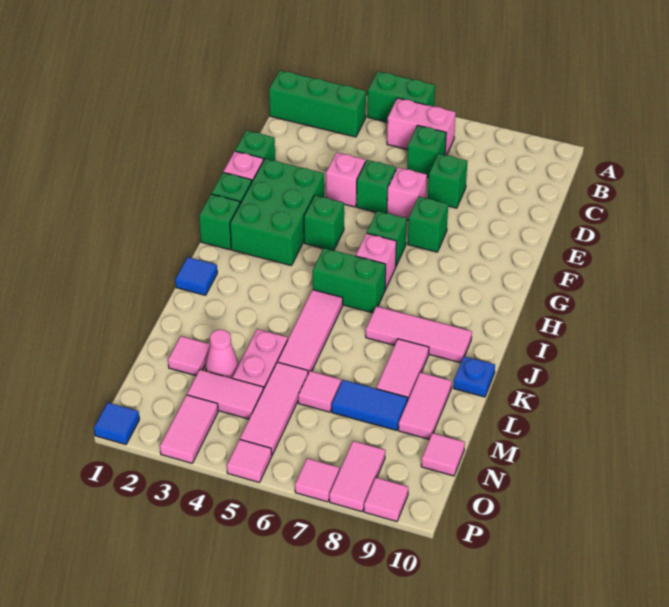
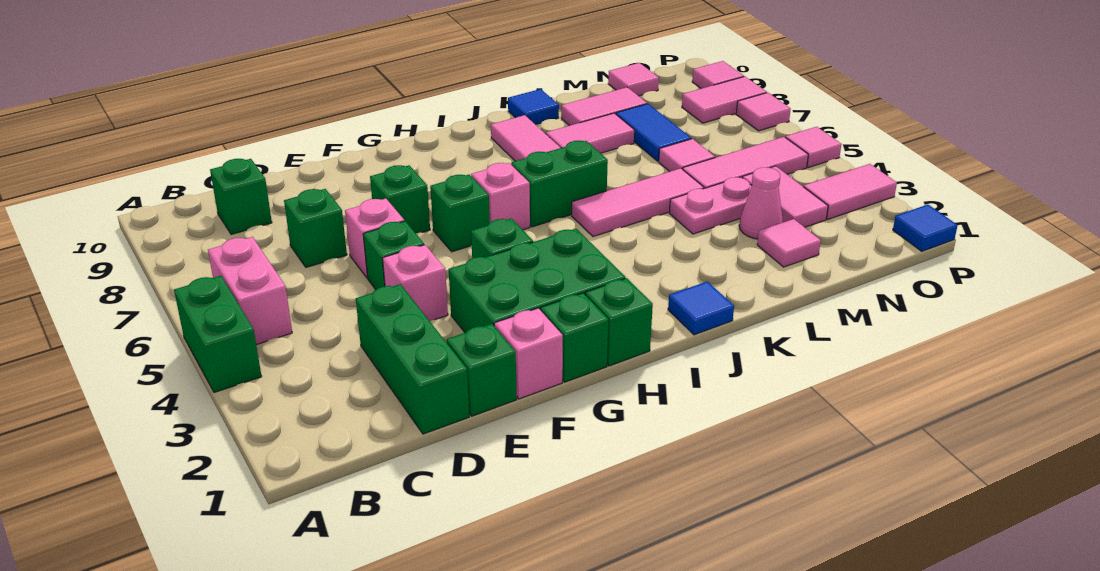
green brick B1:B3 level 1 -> green brick D1:D3 level 1
green brick C6 level 1 -> green brick C9 level 1
green brick I5:I6 level 1 -> green brick I6:J6 level 1
blue plate K10 level 1 -> blue tile K10 level 1

